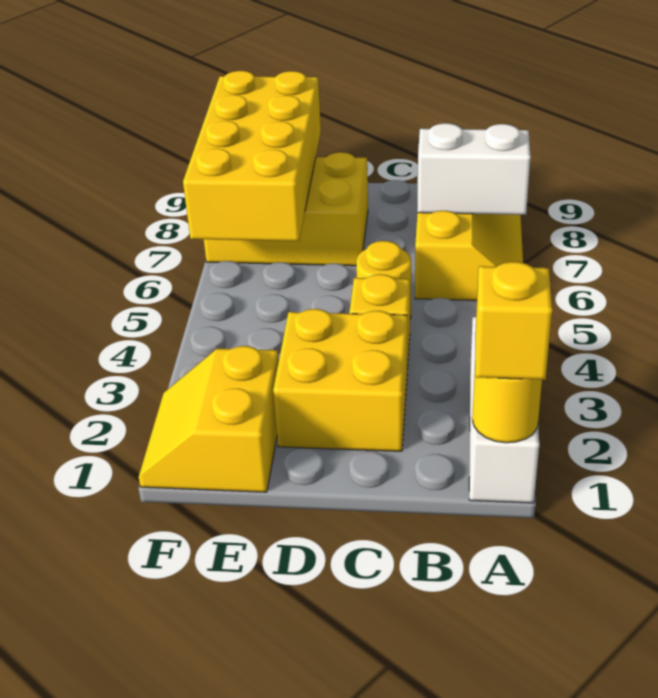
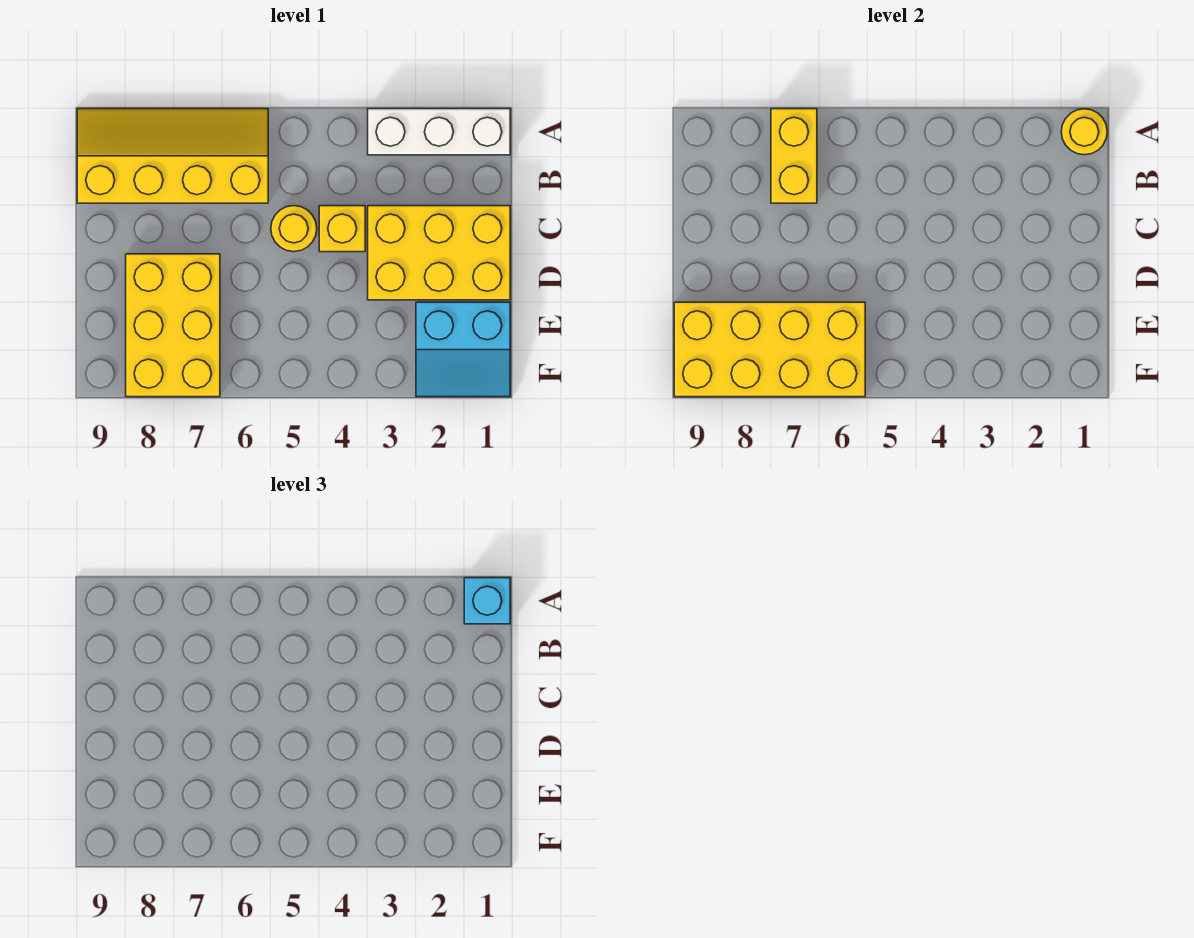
yellow brick A1 level 3 -> cyan brick A1 level 3
white brick A7:B7 level 2 -> yellow brick A7:B7 level 2
yellow brick C2:D3 level 1 -> yellow brick C1:D3 level 1
yellow slope E1:F2 level 1 top E -> cyan slope E1:F2 level 1 top E

